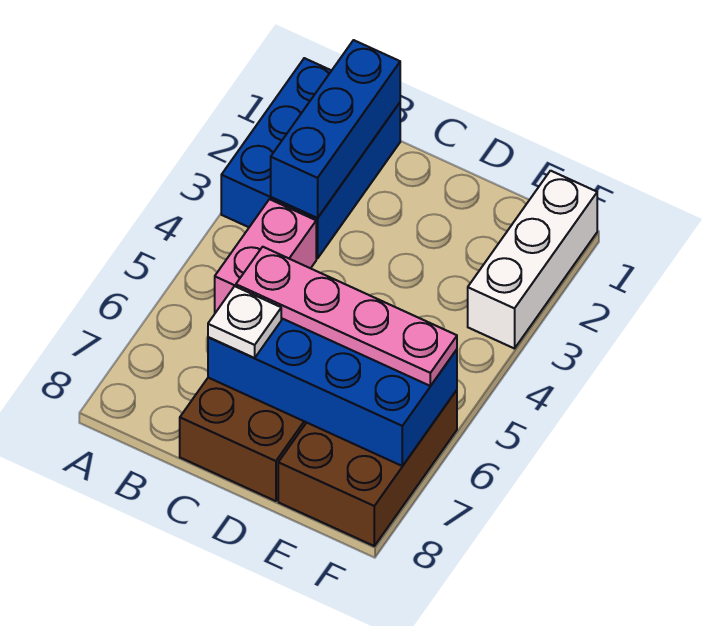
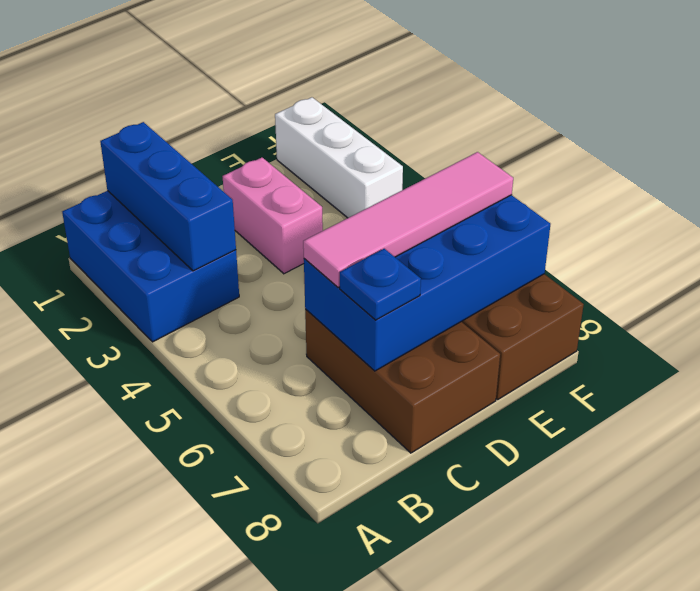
pink brick B4:B5 level 1 -> pink brick D2:D3 level 1
pink plate C6:F6 level 3 -> pink tile C6:F6 level 3
white plate C7 level 3 -> blue plate C7 level 3

